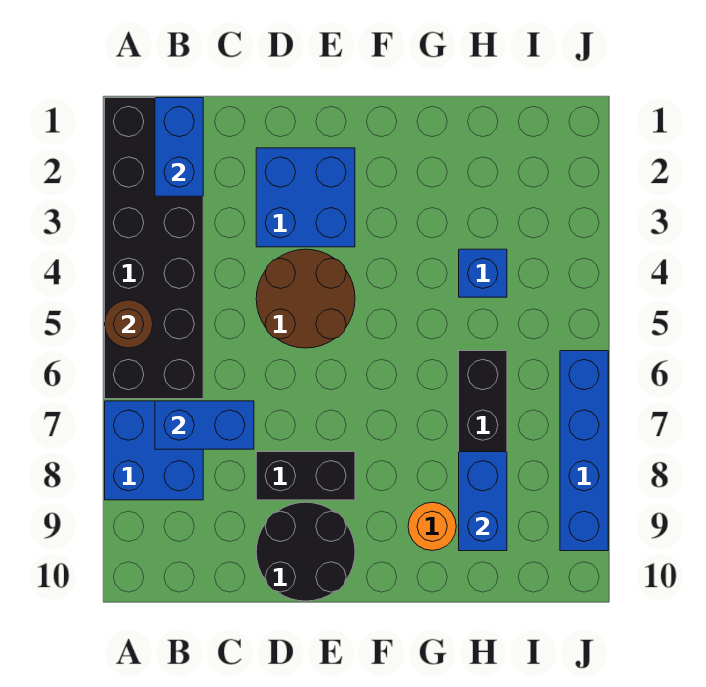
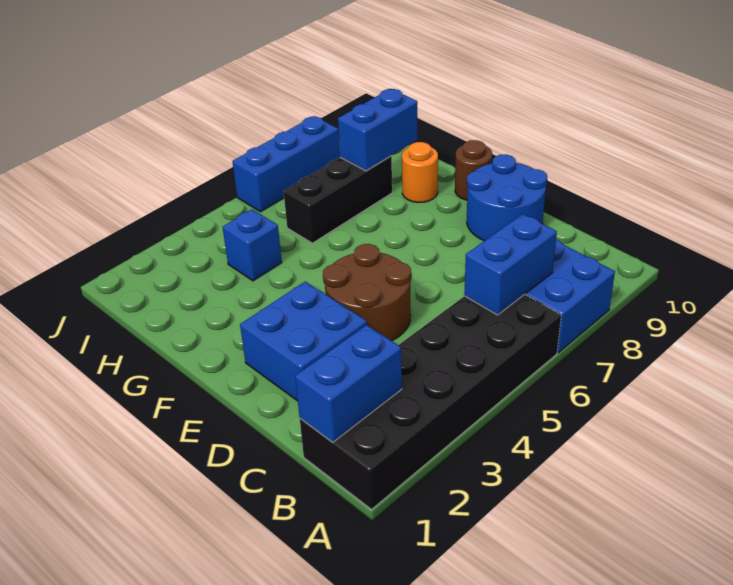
brown round brick A5 level 2 -> brown round brick F10 level 1
blue brick B7:C7 level 2 -> blue brick B6:B7 level 2
black brick D8:E8 level 1 -> none
black round brick D9:E10 level 1 -> blue round brick D9:E10 level 1
blue brick J6:J9 level 1 -> blue brick J6:J8 level 1

